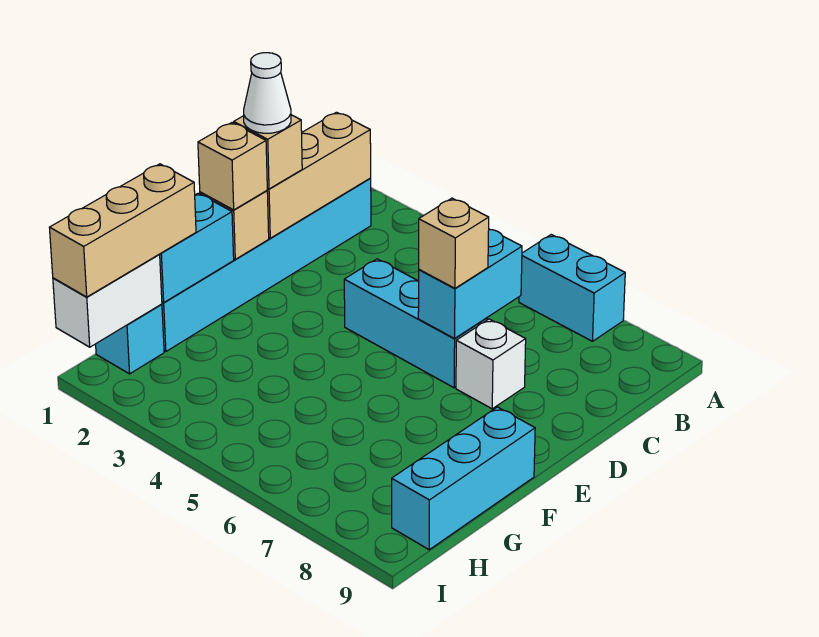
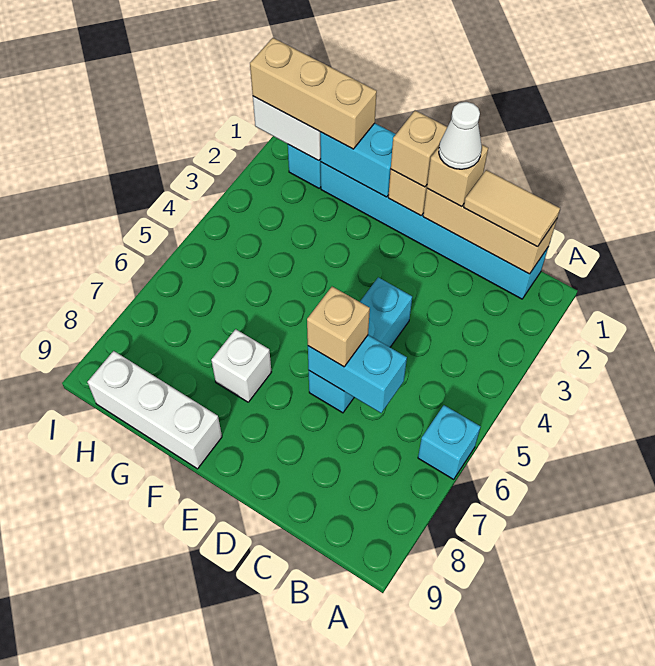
cyan brick A6:A7 level 1 -> cyan brick A6 level 1
none -> tan tile B1:C1 level 3
white brick D7 level 1 -> white brick F7 level 1
cyan brick F9:H9 level 1 -> white brick F9:H9 level 1

